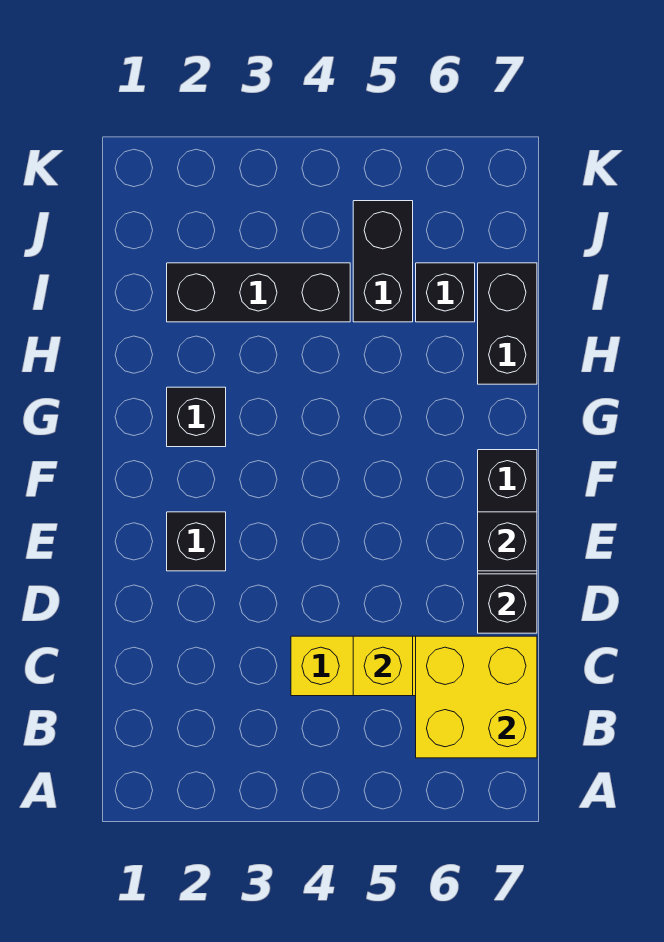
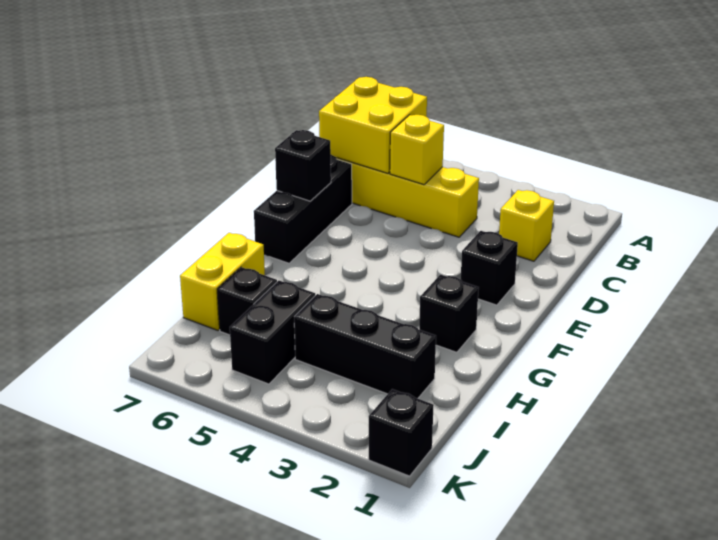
none -> yellow brick C2 level 1
black brick D7 level 2 -> black brick K1 level 1
black brick H7:I7 level 1 -> yellow brick H7:I7 level 1

